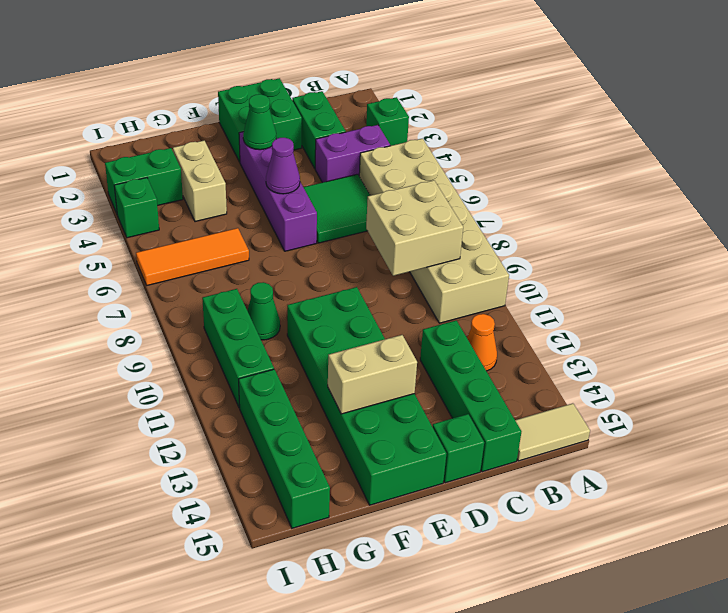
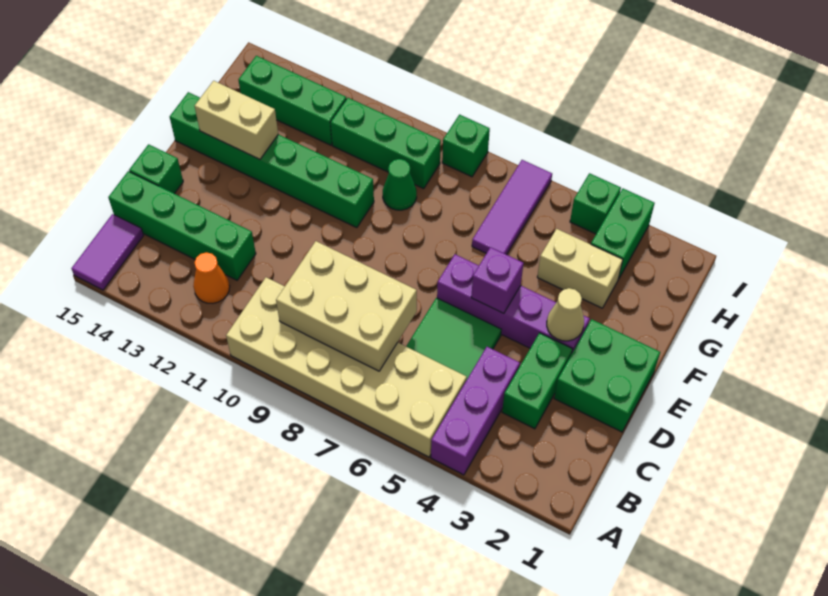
green brick A3 level 1 -> green brick I8 level 1
tan tile A15:B15 level 1 -> purple tile A15:B15 level 1
purple brick B4:C4 level 1 -> purple brick A4:C4 level 1
tan brick B8:C9 level 2 -> tan brick B7:C9 level 2
green brick C2:C3 level 1 -> green brick C3:D3 level 1
green cone E3 level 2 -> tan cone E3 level 2
purple cone E5 level 2 -> purple brick E5 level 2
green brick E10:F15 level 1 -> green brick F10:F15 level 1
tan brick E13:F13 level 2 -> tan brick F13:F14 level 2
orange tile G6:I6 level 1 -> purple tile G6:I6 level 1
green brick H12:H15 level 1 -> green brick H12:H14 level 1

